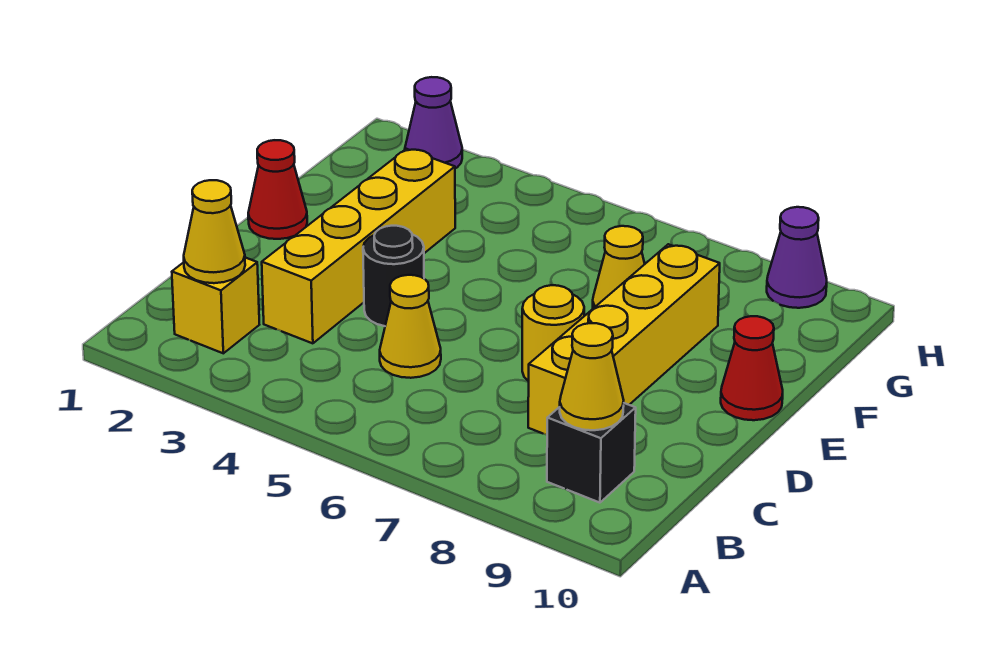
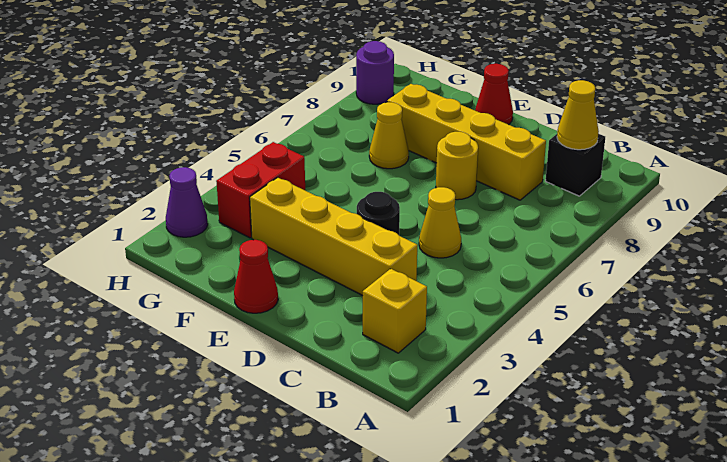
yellow cone B2 level 2 -> none
none -> red brick G3:G4 level 1
purple cone H9 level 1 -> purple round brick H9 level 1

